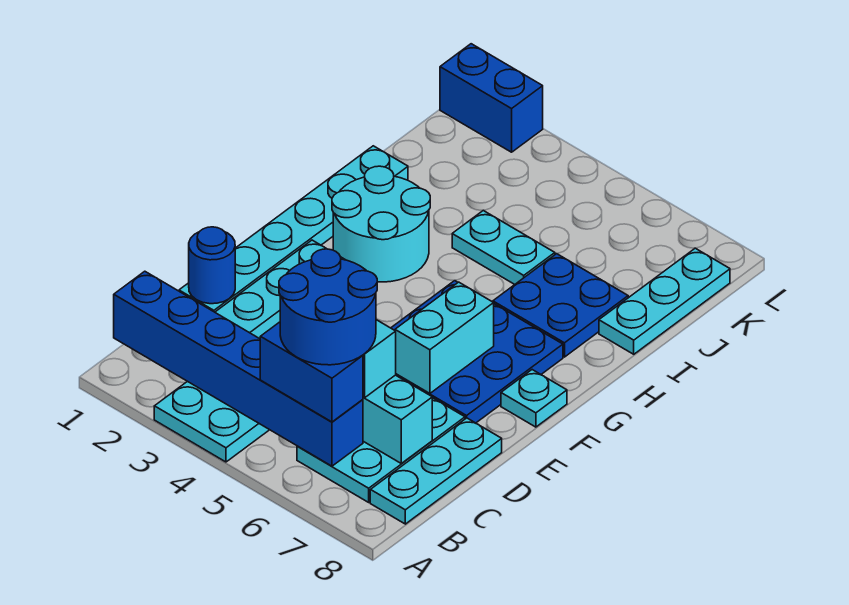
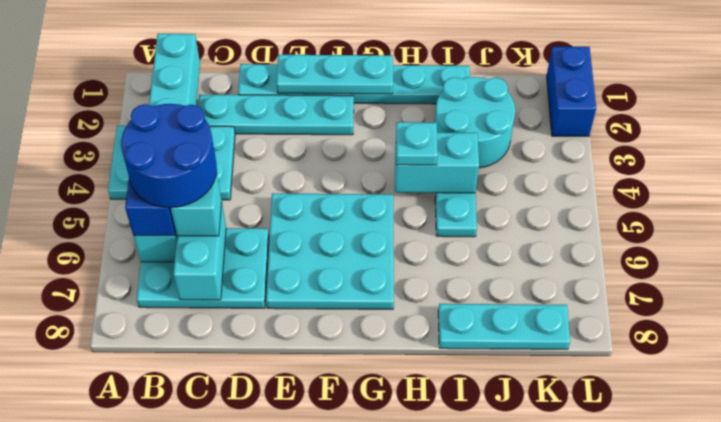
blue brick B1:B6 level 2 -> cyan brick B1:B6 level 2
cyan plate B8:D8 level 1 -> cyan plate E1:G1 level 2
blue round brick D1 level 2 -> none
blue plate E5:G7 level 1 -> cyan plate E5:G7 level 1
cyan brick E6:F6 level 2 -> cyan brick H4:I4 level 2
cyan plate F8 level 1 -> cyan plate H4 level 3
cyan round brick G2:H3 level 1 -> cyan round brick I2:J3 level 1
blue plate H6:I7 level 1 -> none

